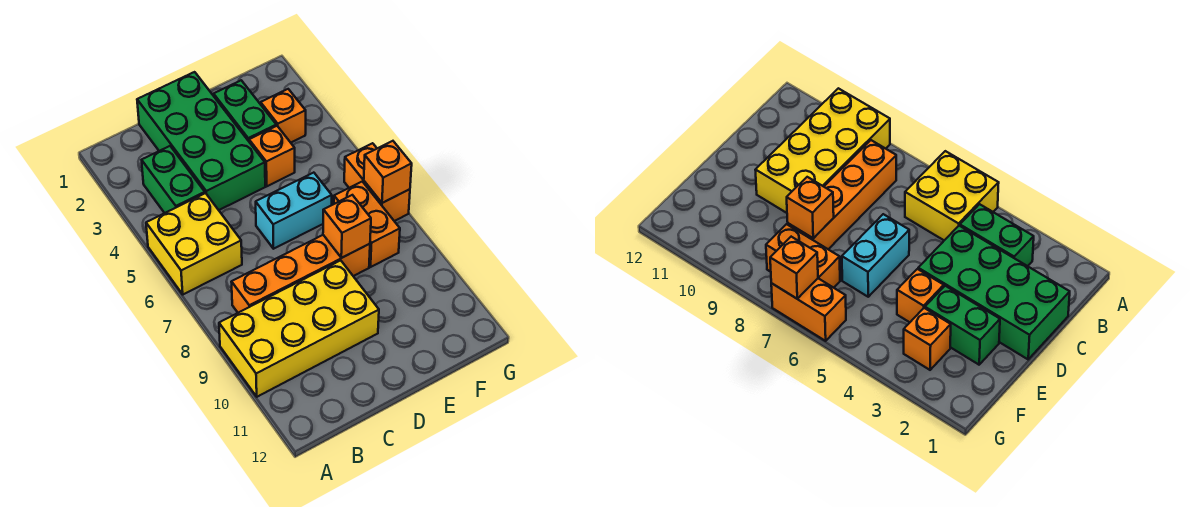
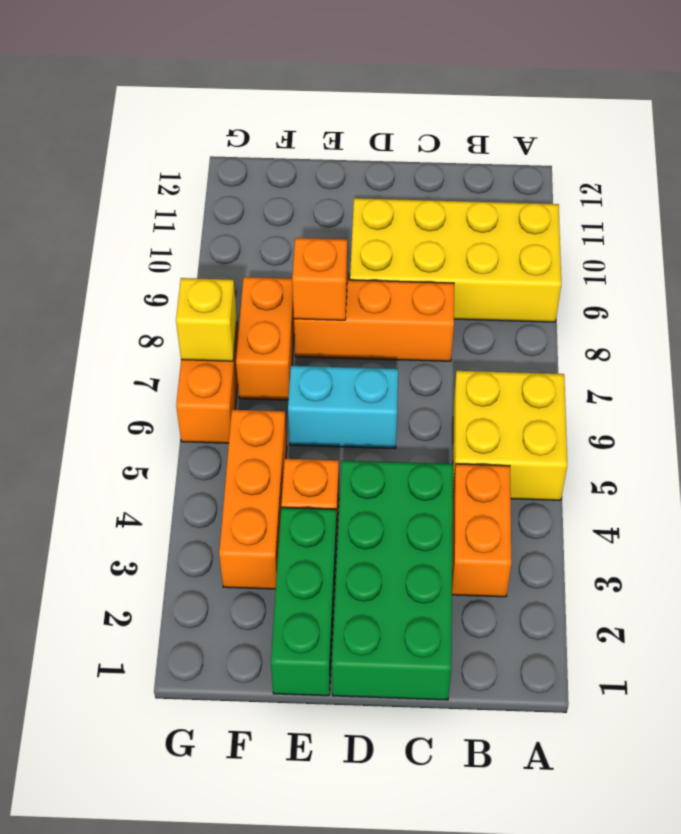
green brick B3:B4 level 1 -> orange brick B3:B4 level 1
orange brick B8:E8 level 1 -> orange brick C8:E8 level 1
green brick E2:E3 level 1 -> green brick E1:E3 level 1
orange brick F3 level 1 -> orange brick F3:F5 level 1
orange brick G7 level 2 -> yellow brick G7 level 2

